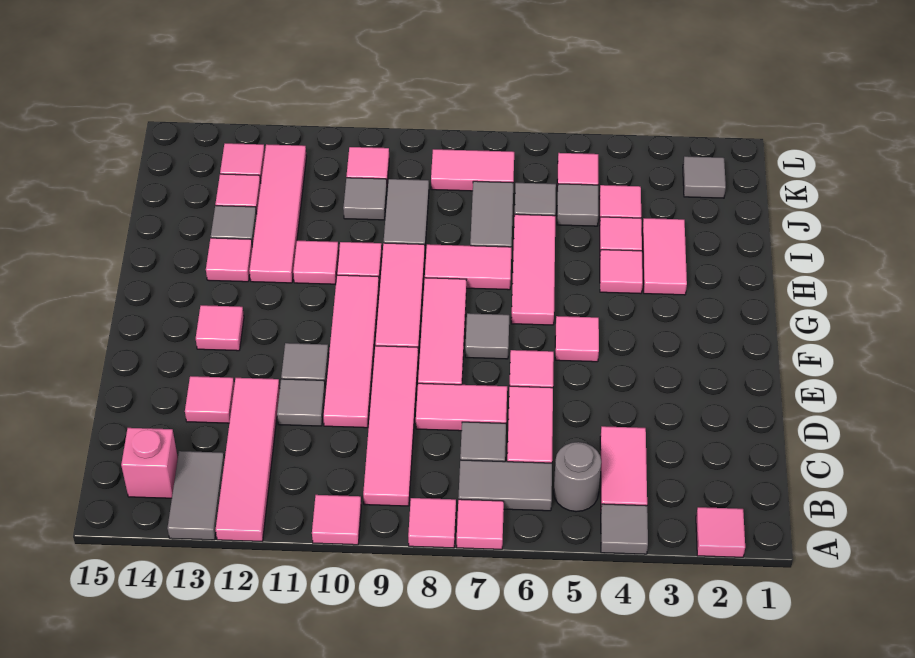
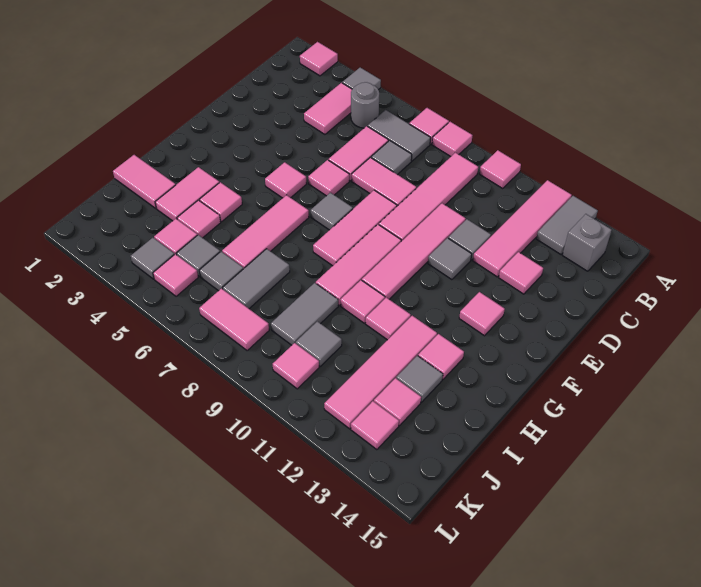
pink brick B14 level 1 -> grey brick B14 level 1
pink tile H7:H8 level 1 -> pink tile I1:I2 level 1
grey tile K2 level 1 -> grey tile K4 level 1

